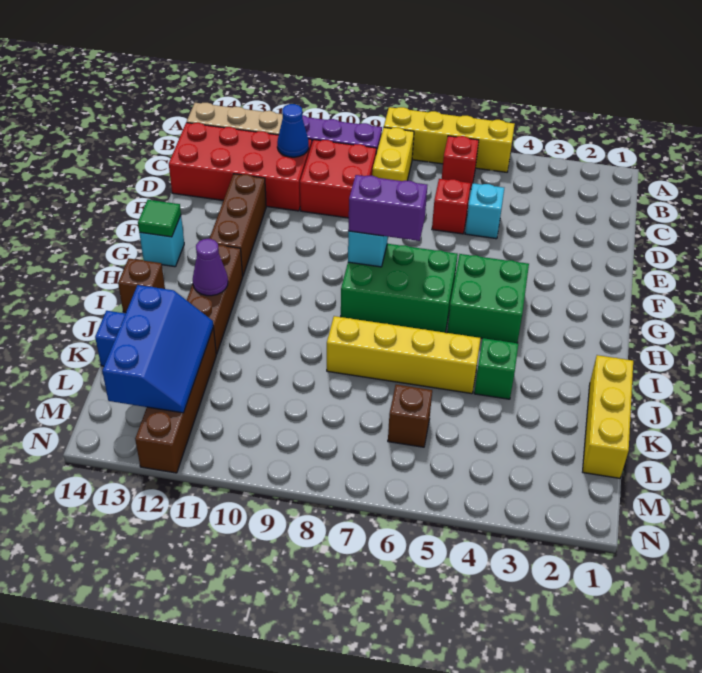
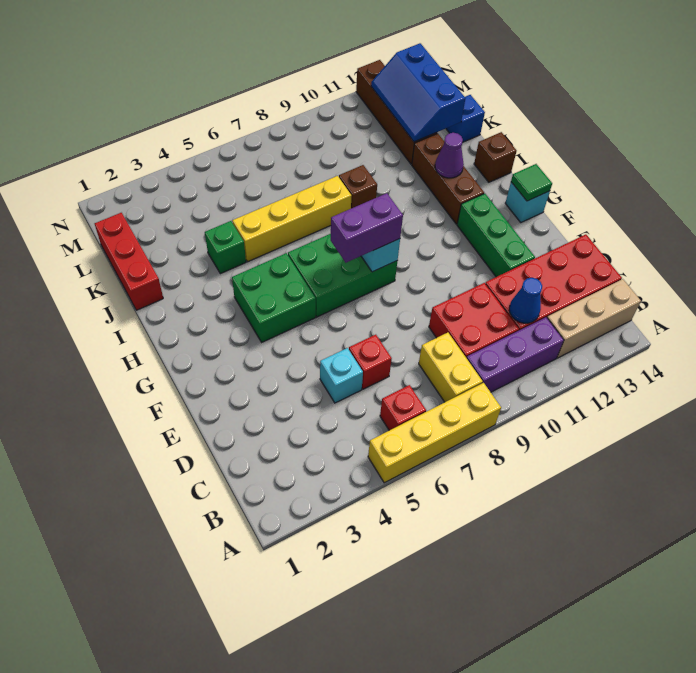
brown brick E12:G12 level 1 -> green brick E12:G12 level 1
yellow brick J1:L1 level 1 -> red brick J1:L1 level 1
brown brick L6 level 1 -> brown brick J9 level 1

